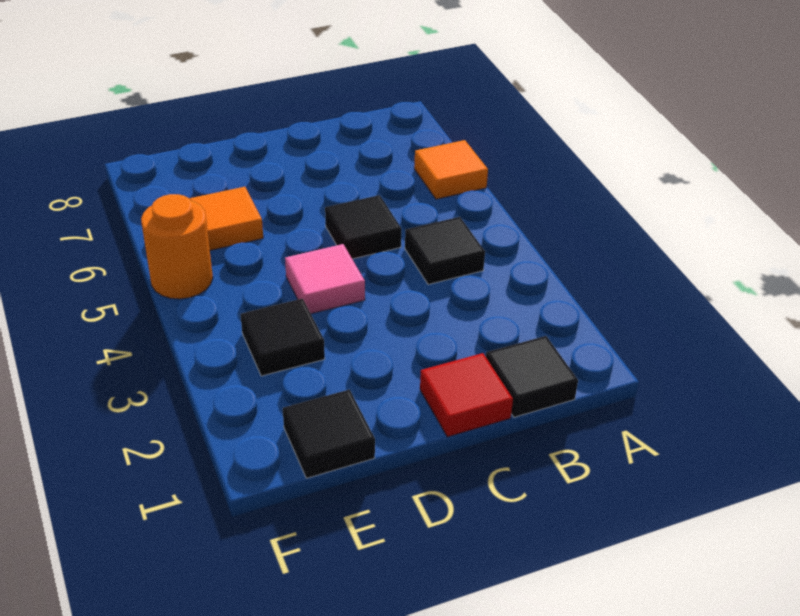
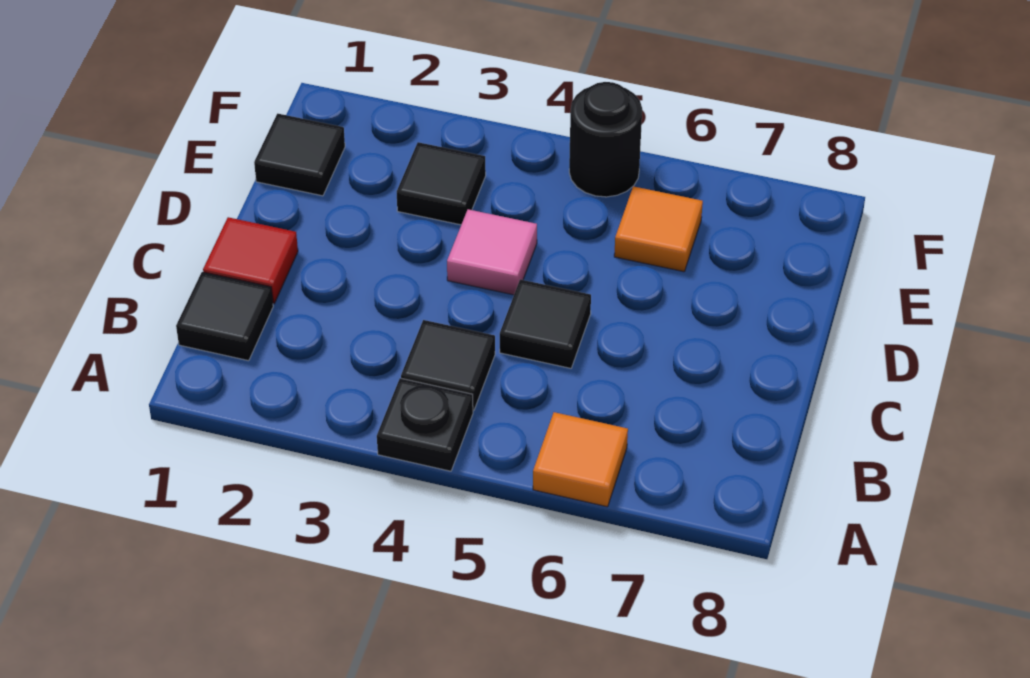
none -> black plate A4 level 1
orange round brick F5 level 1 -> black round brick F5 level 1

